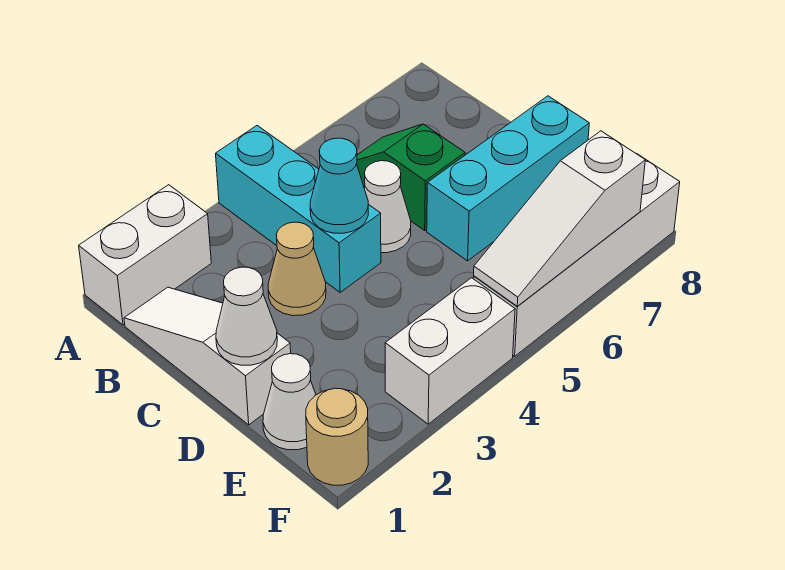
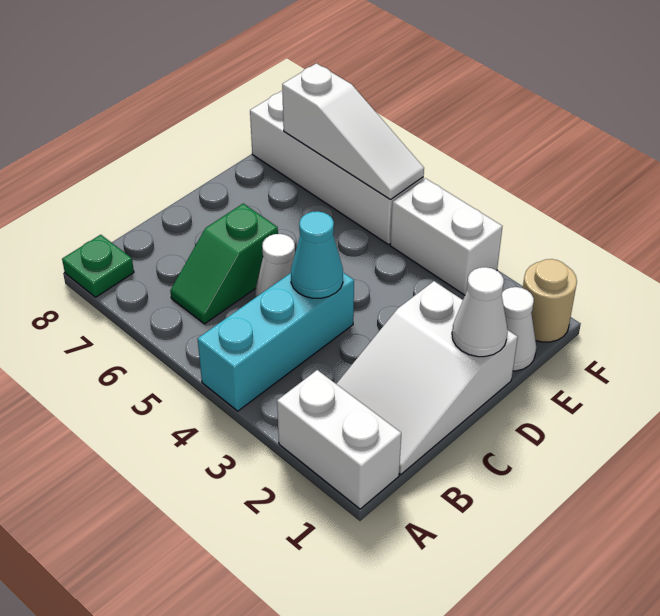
none -> green plate A8 level 1
white slope B1:D1 level 1 top D -> white slope B1:D2 level 1 top D
tan cone C3 level 1 -> none
cyan brick D6:D8 level 1 -> none

